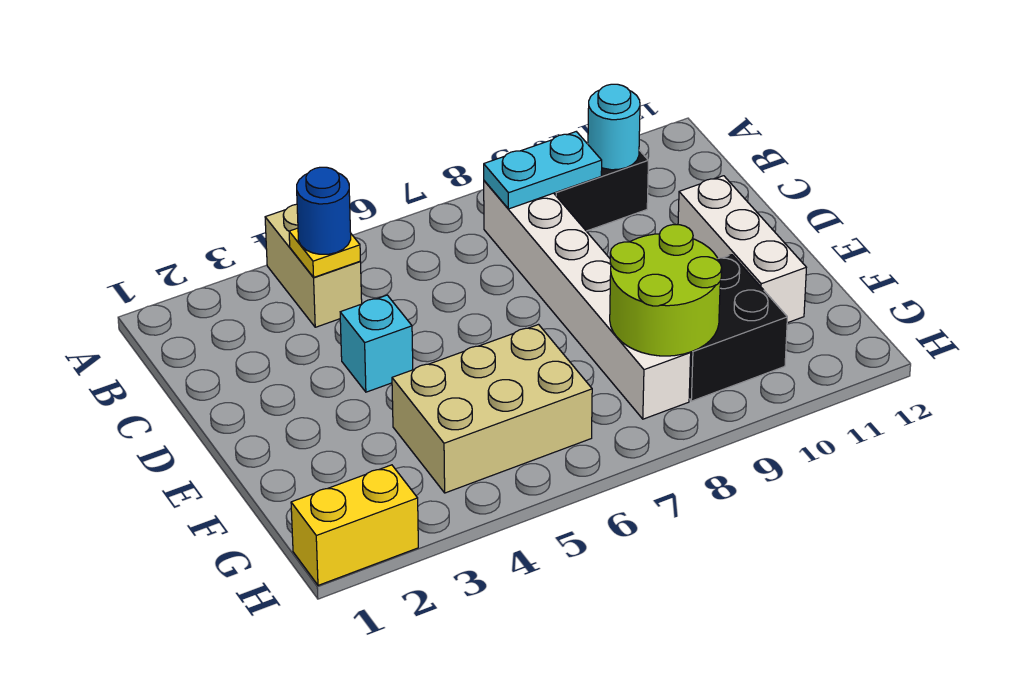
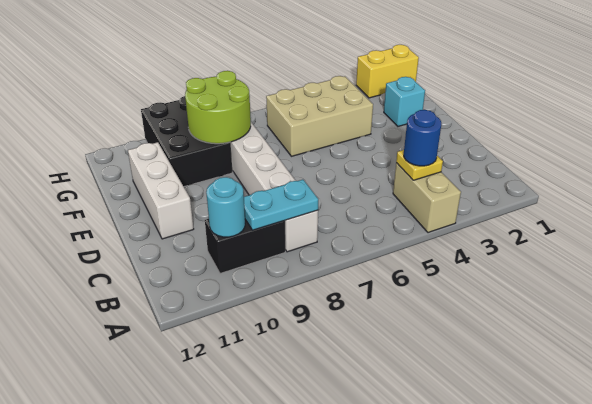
cyan brick D4 level 1 -> cyan brick F2 level 1
black brick F9:G10 level 1 -> black brick F9:H10 level 1

